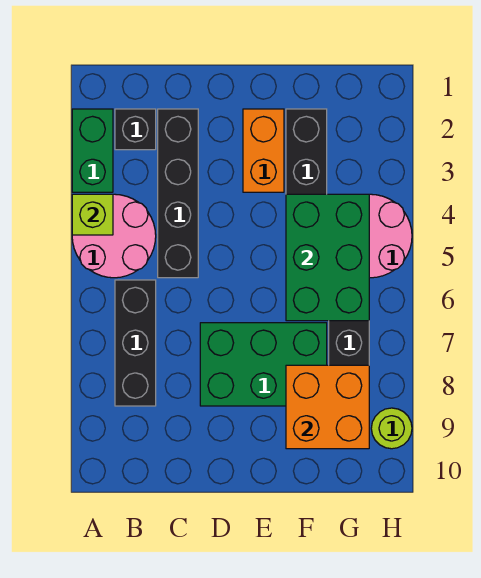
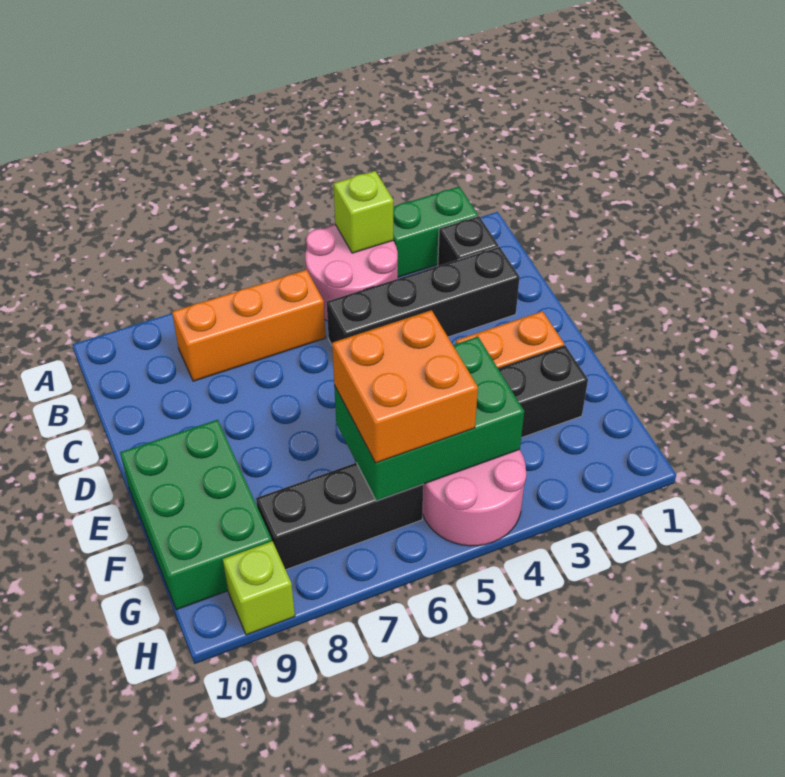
black brick B6:B8 level 1 -> orange brick B6:B8 level 1
green brick D7:F8 level 1 -> green brick E9:G10 level 1
orange brick F8:G9 level 2 -> orange brick F5:G6 level 3
lime round brick H9 level 1 -> lime brick H9 level 1

